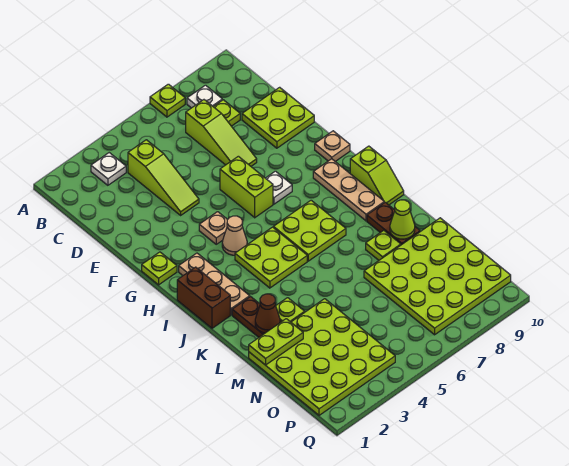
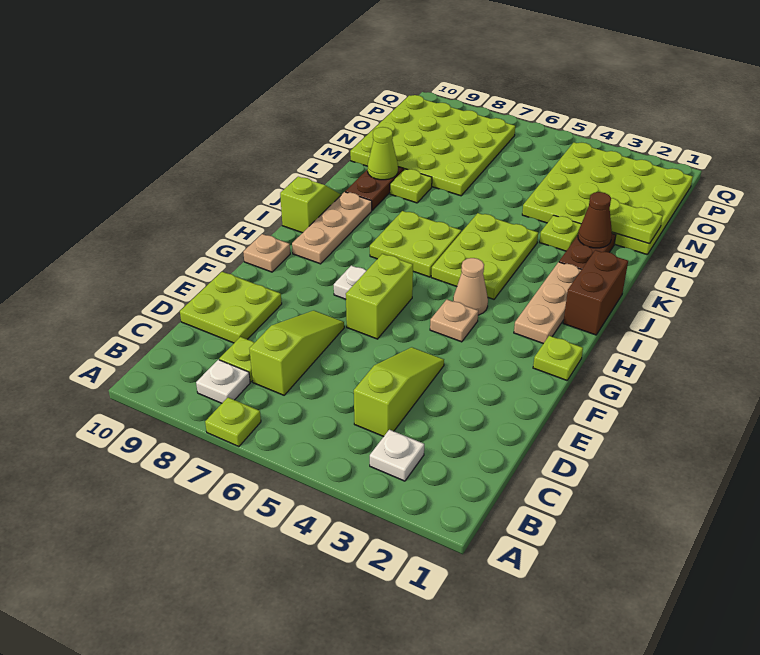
lime plate I4:J5 level 1 -> lime plate I4:K5 level 1

